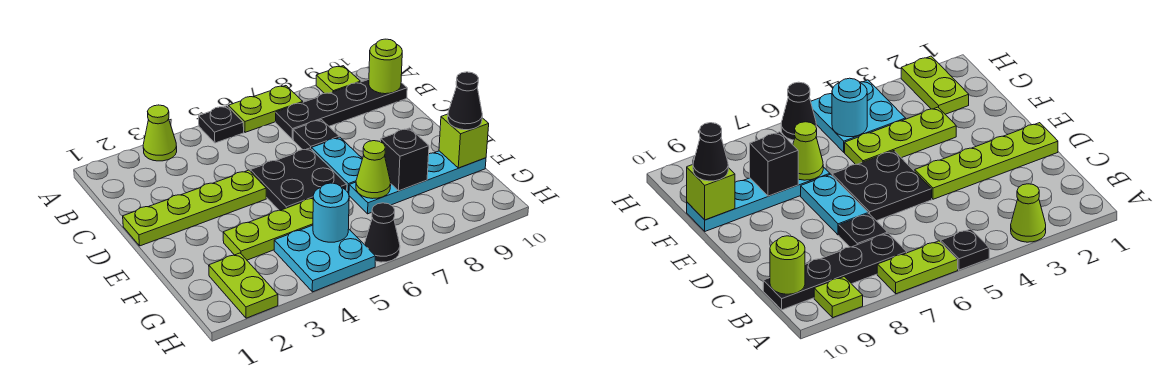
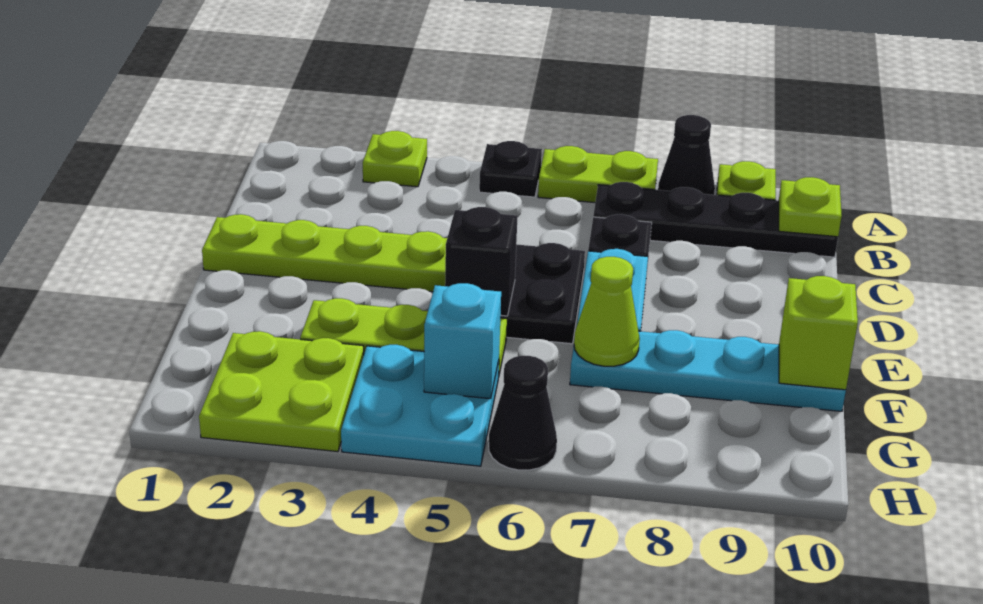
lime cone A3 level 1 -> lime plate A3 level 1
lime round brick B10 level 2 -> lime plate B10 level 2
black brick F8 level 2 -> black brick E5 level 2
black cone F10 level 3 -> black cone A8 level 1
lime plate G2:H2 level 1 -> lime plate G2:H3 level 1
cyan round brick G5 level 2 -> cyan brick G5 level 2

